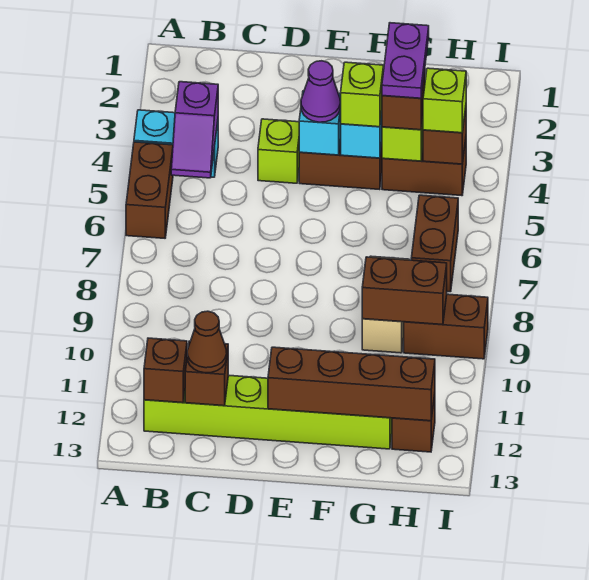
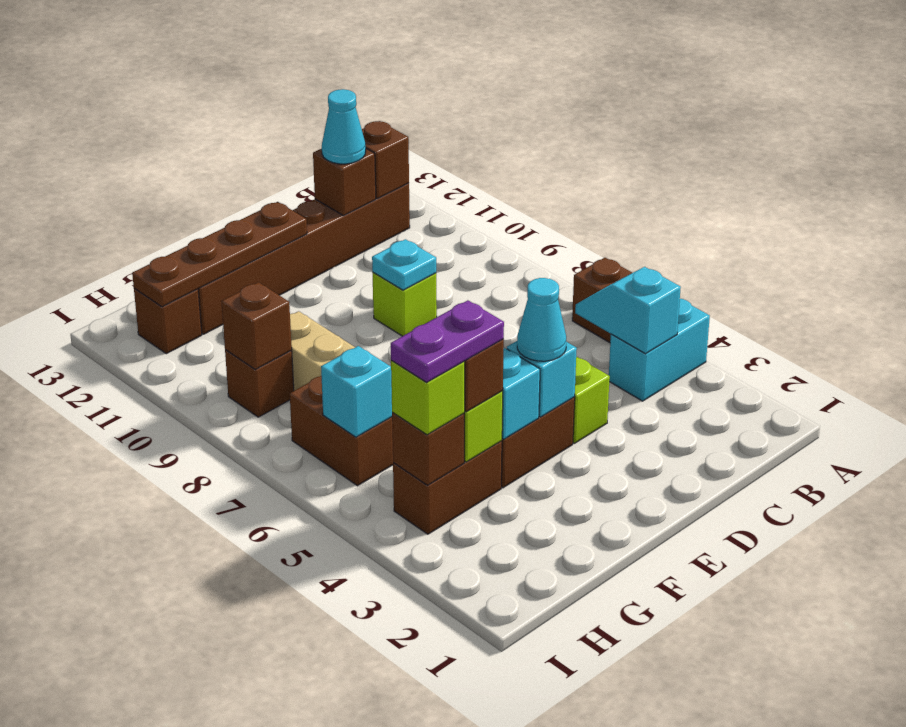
purple slope B4:B5 level 2 top 4 -> cyan slope B4:B5 level 2 top 4
lime brick B12:G12 level 1 -> brown brick B12:G12 level 1
brown cone C12 level 3 -> cyan cone C12 level 3
none -> cyan plate D9 level 2
purple cone E4 level 3 -> cyan cone E4 level 3
brown brick E12:H12 level 2 -> brown plate E12:H12 level 2
lime brick F4 level 3 -> lime brick D9 level 1
purple plate G3:G4 level 4 -> purple plate G4:H4 level 4
brown brick G9:H9 level 2 -> brown brick H9 level 2
none -> cyan brick H6 level 2
brown brick H9:I9 level 1 -> brown brick H9 level 1

